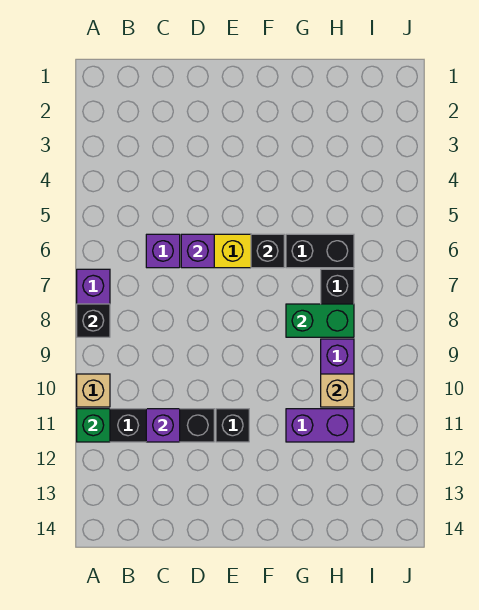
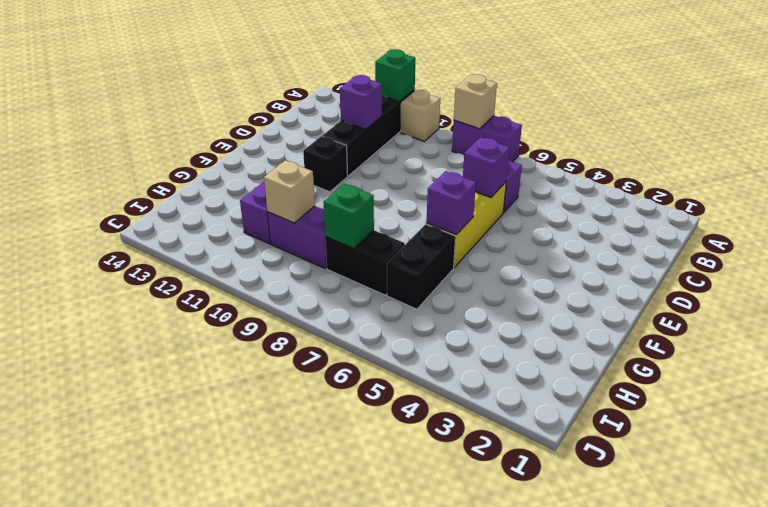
black brick A8 level 2 -> tan brick A8 level 2
black brick F6 level 2 -> purple brick F6 level 2
green brick G8:H8 level 2 -> green brick H8 level 2

